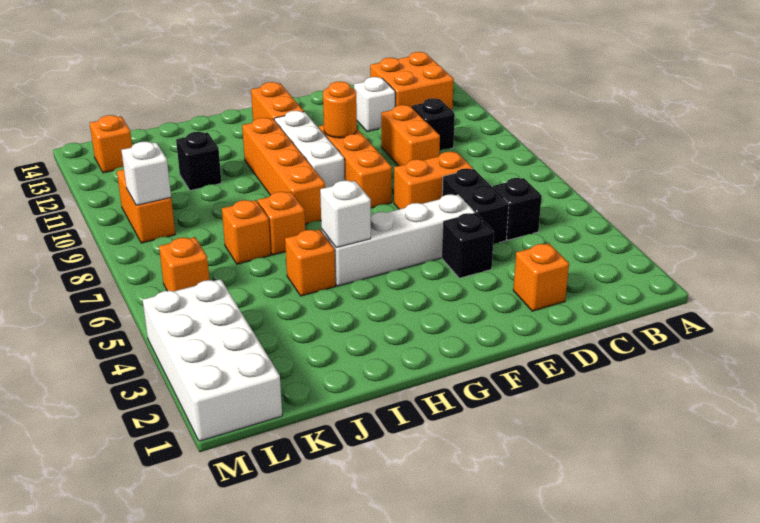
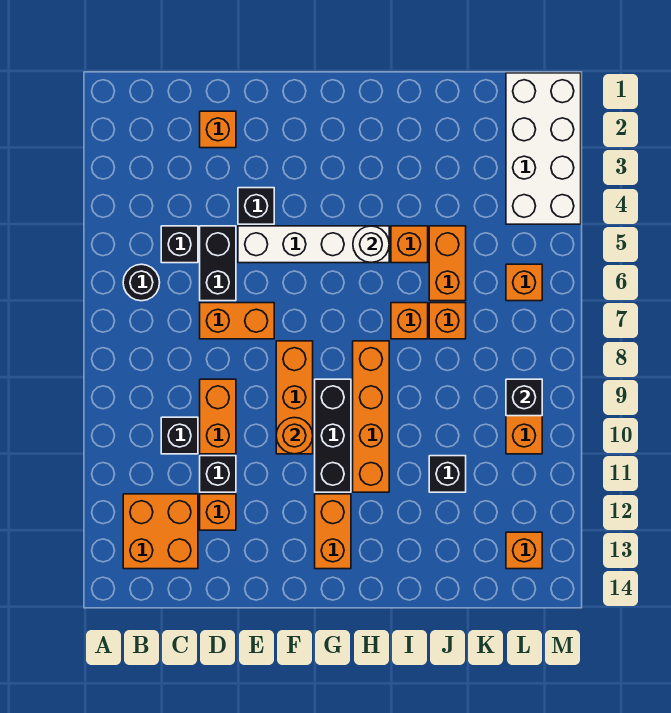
none -> black round brick B6 level 1
none -> black brick D11 level 1
white brick D12 level 1 -> orange brick D12 level 1
white brick G9:G11 level 1 -> black brick G9:G11 level 1
white brick H5 level 2 -> white round brick H5 level 2
none -> orange brick J5:J6 level 1
white brick L9 level 2 -> black brick L9 level 2

